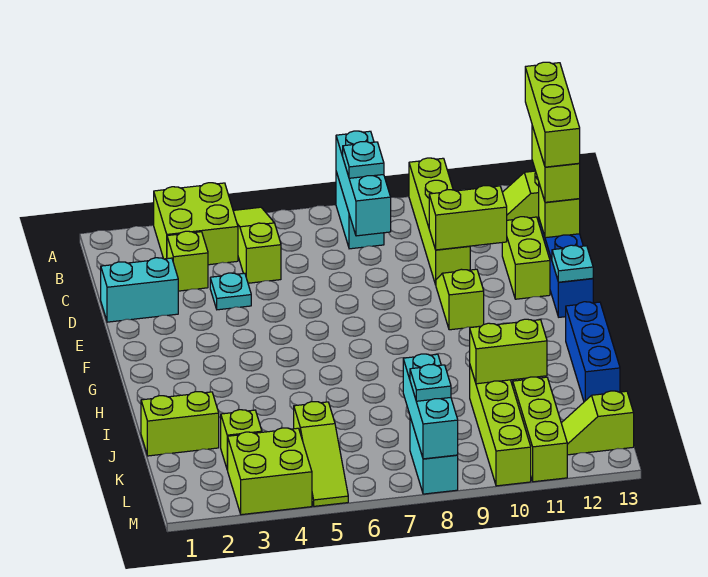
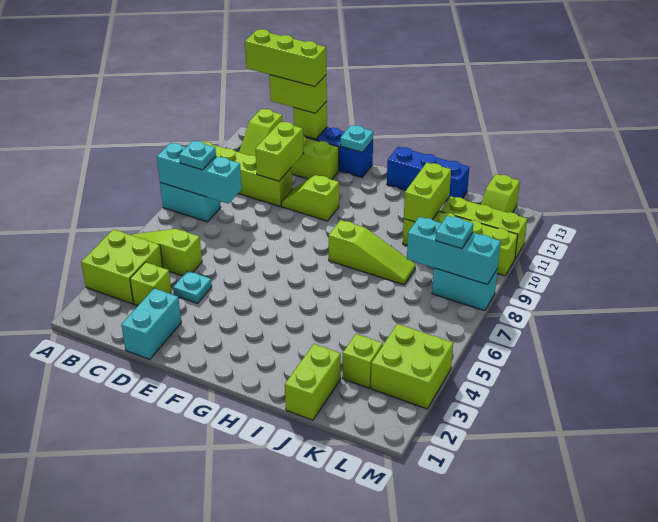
lime slope K5:M5 level 1 top K -> lime slope H8:J8 level 1 top H

